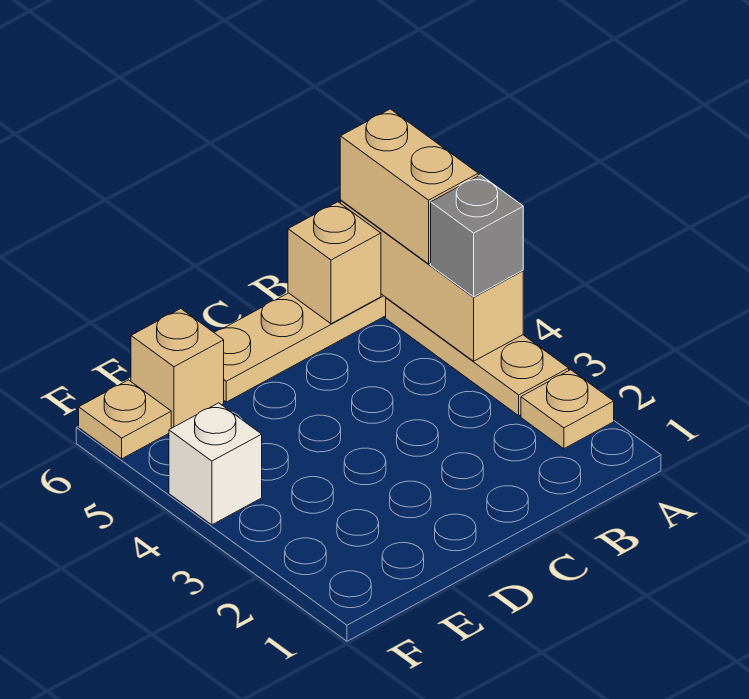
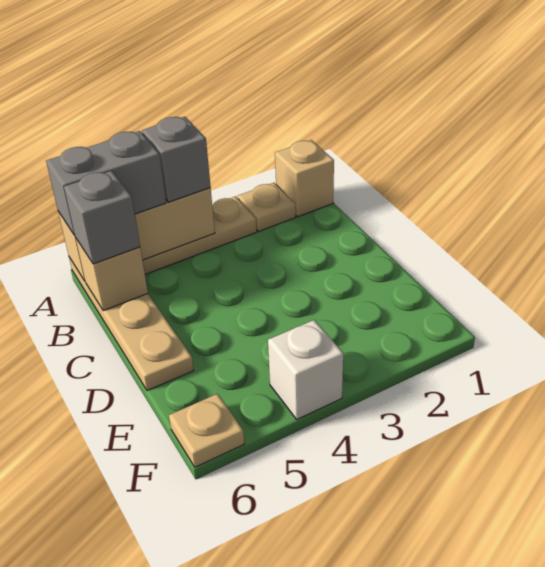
tan brick A5:A6 level 3 -> grey brick A5:A6 level 3
none -> grey brick B6 level 3
tan brick E6 level 1 -> tan brick A1 level 1

